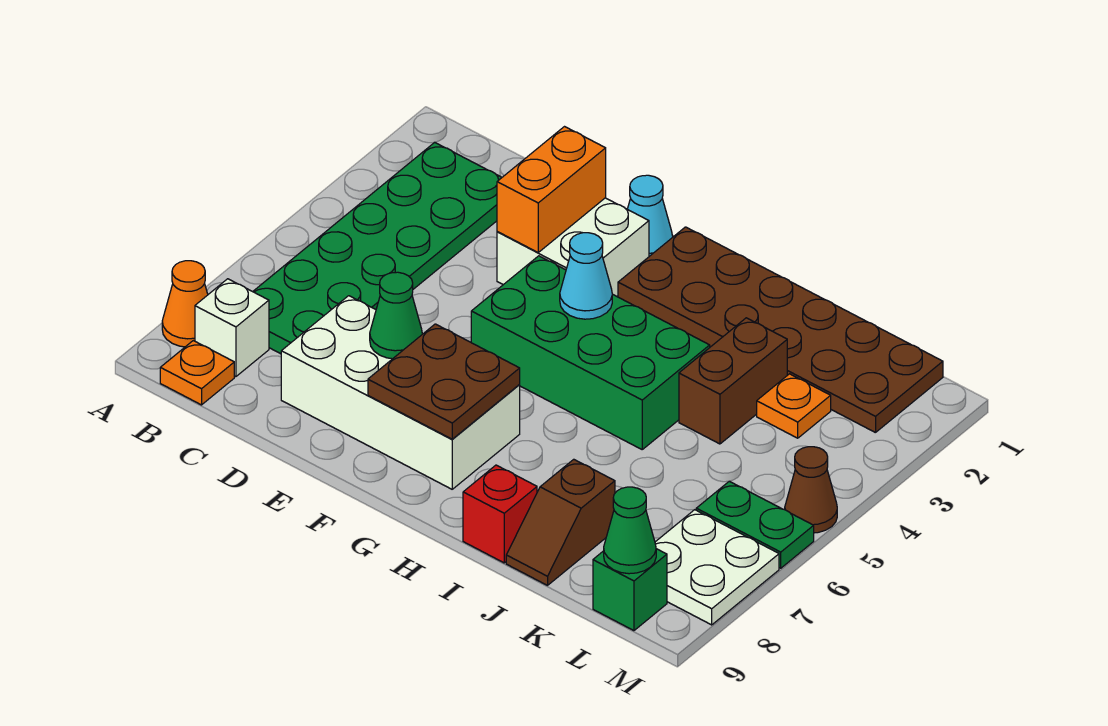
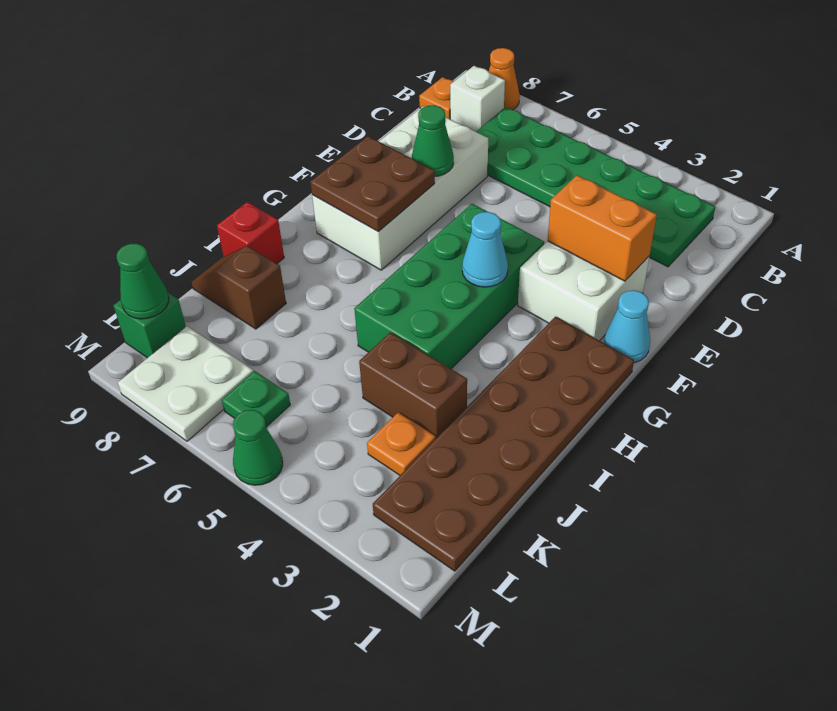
green plate L6:M6 level 1 -> green plate L6 level 1
brown cone M5 level 1 -> green cone M5 level 1

